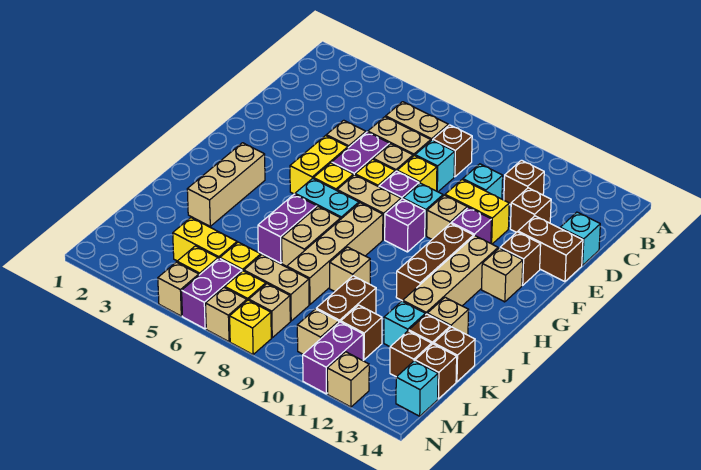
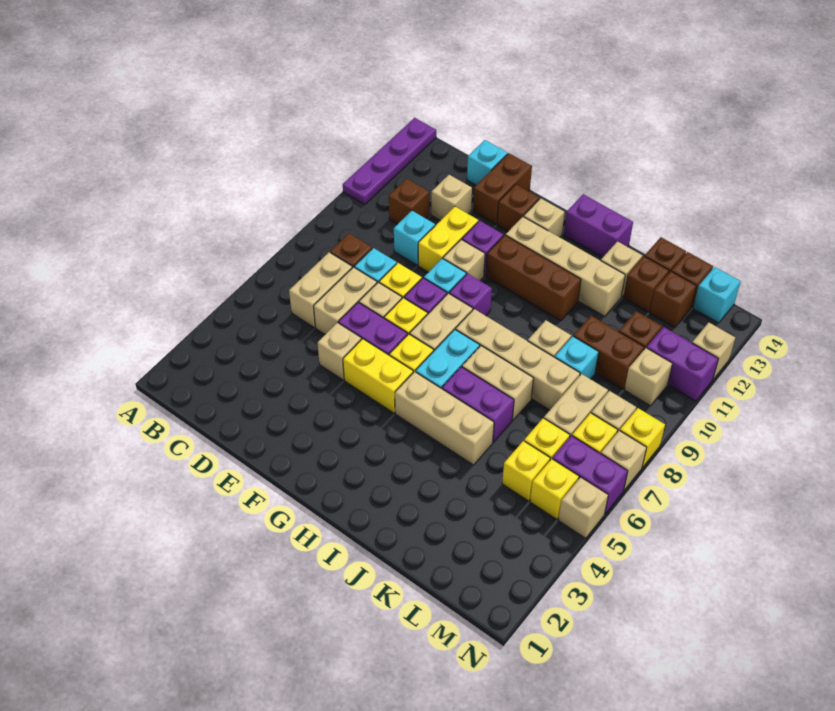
none -> purple plate A11:A14 level 1
brown brick D12 level 1 -> tan brick D12 level 1
tan brick H3:J3 level 1 -> tan brick H5:J5 level 1
none -> purple brick H14:I14 level 1
cyan brick K12 level 1 -> cyan brick K9 level 1
yellow brick L4:L5 level 1 -> yellow brick L5 level 1

